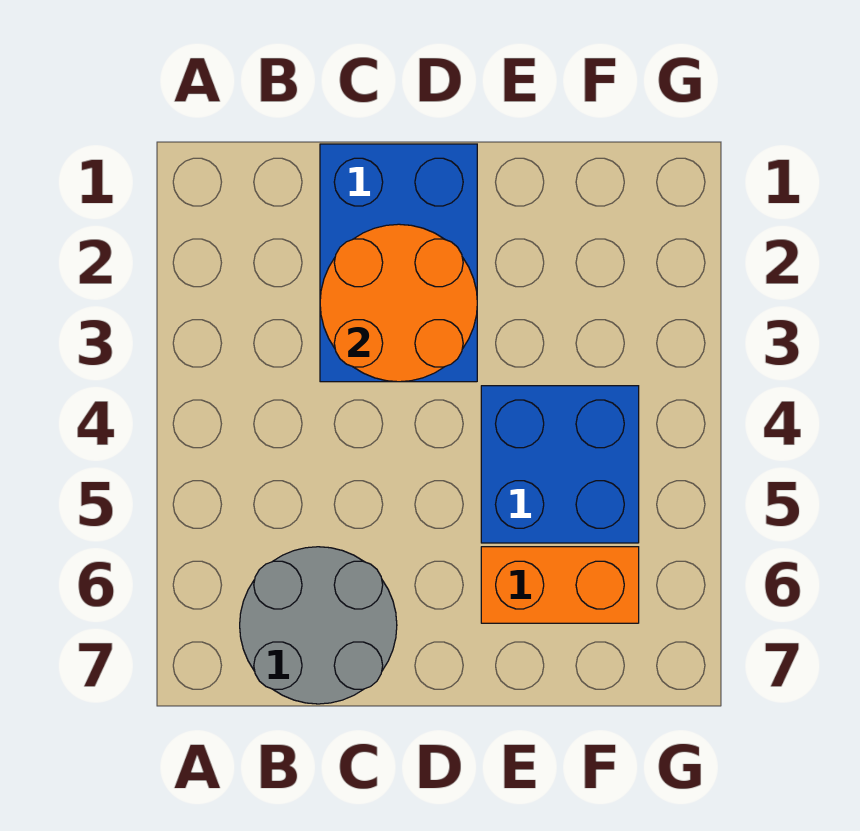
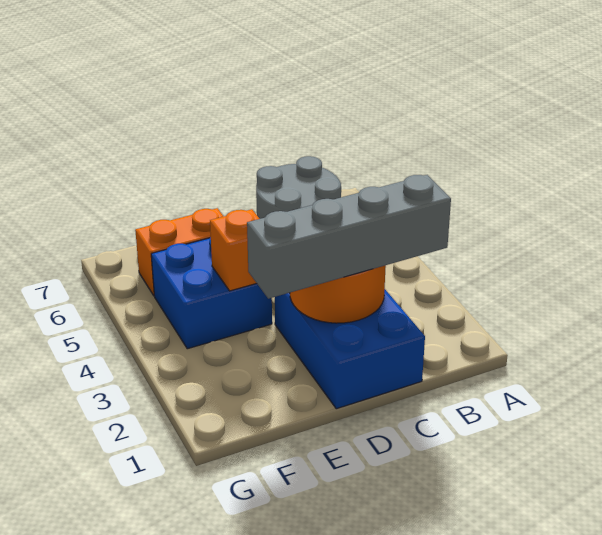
none -> grey brick B2:E2 level 3
none -> orange brick E4 level 2

